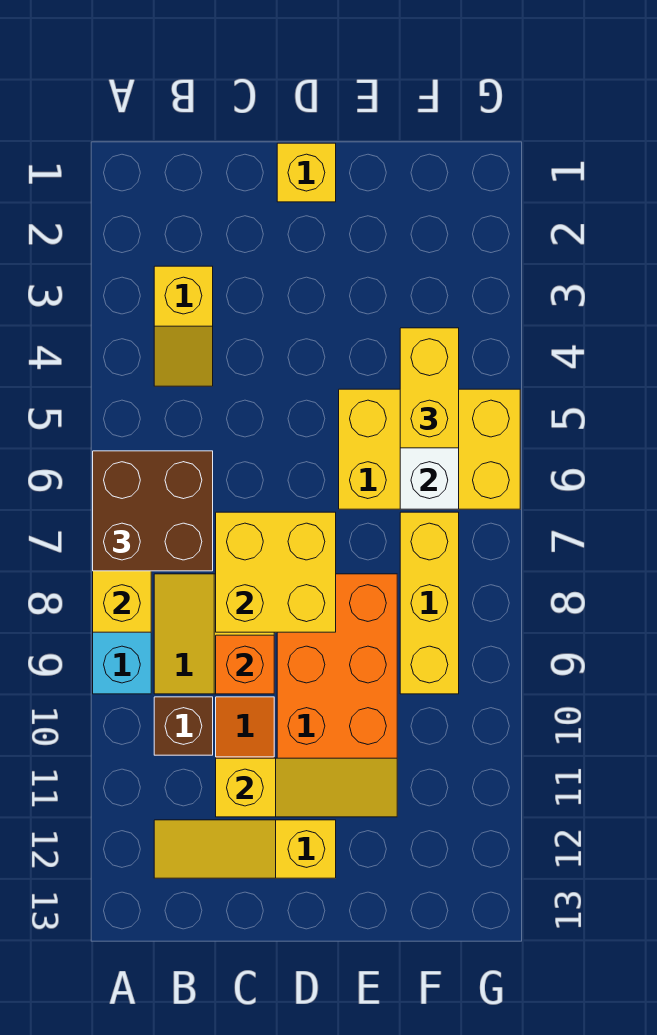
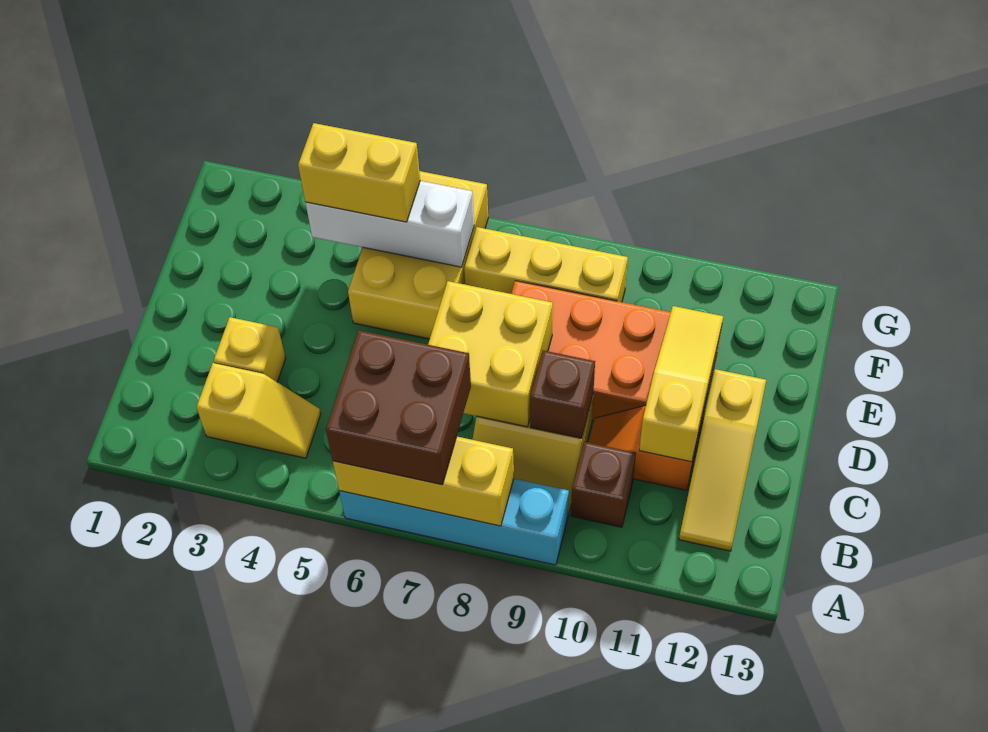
orange brick C9 level 2 -> brown brick C9 level 2
yellow brick D1 level 1 -> yellow brick C3 level 1

